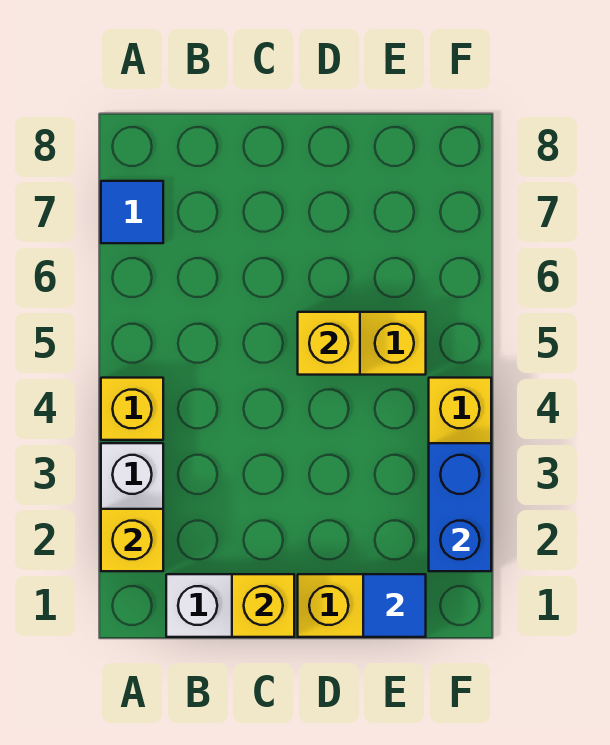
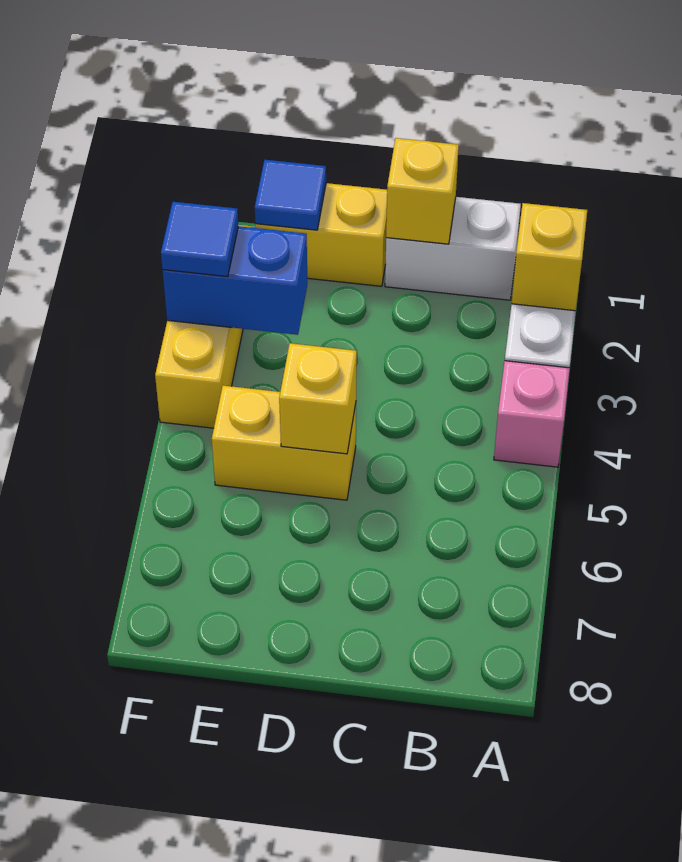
yellow brick A4 level 1 -> pink brick A4 level 1
blue tile A7 level 1 -> blue tile F3 level 3
blue brick F2:F3 level 2 -> blue brick E3:F3 level 2

